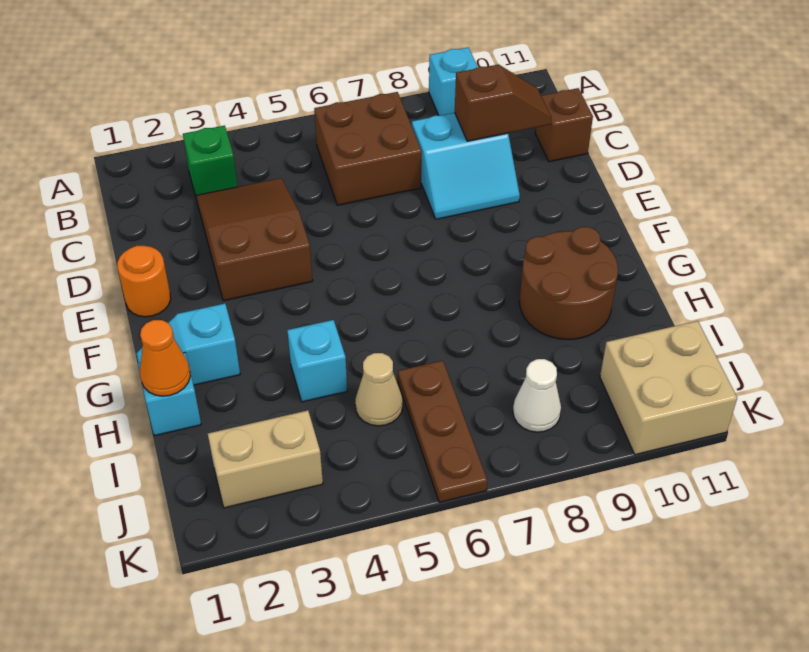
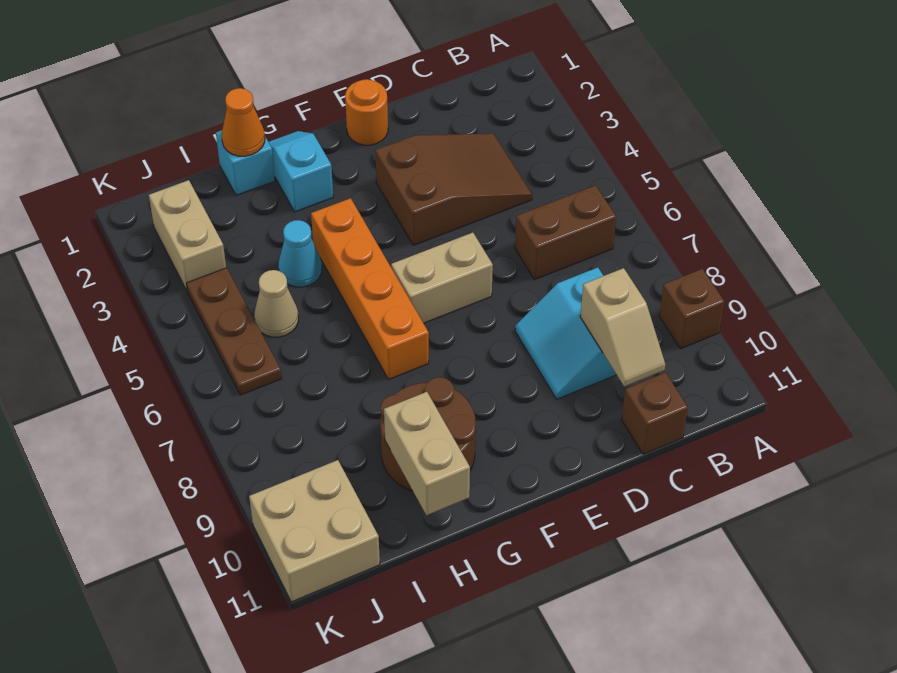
cyan brick A9 level 1 -> brown brick A9 level 1
green brick B3 level 1 -> none
brown brick B6:C7 level 1 -> brown brick B6:C6 level 1
brown slope C9:C10 level 2 top 9 -> tan slope C9:C10 level 2 top 9
none -> tan brick E6:F6 level 1
none -> orange brick G4:G7 level 1
cyan brick H4 level 1 -> cyan cone H4 level 1
none -> tan brick H10:H11 level 2
brown plate I6:K6 level 1 -> brown plate J4:J6 level 1
white cone J8 level 1 -> none

